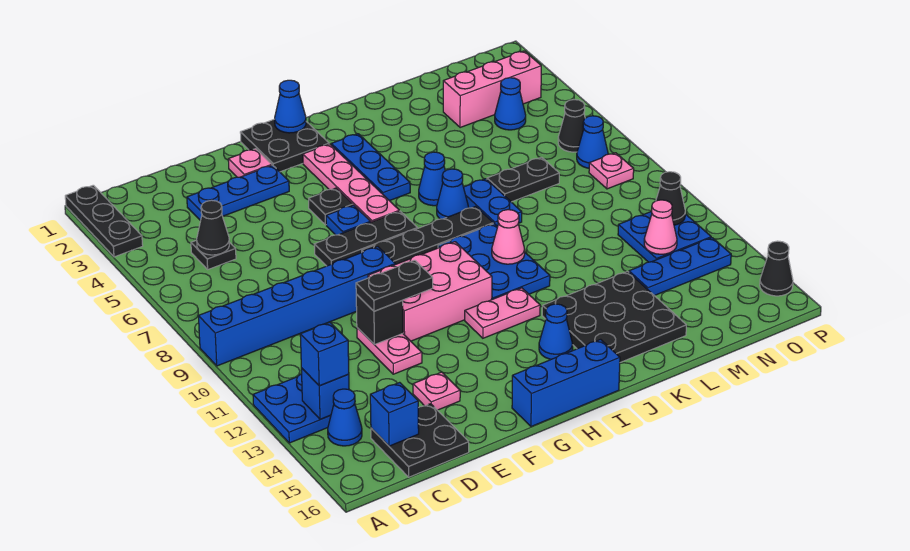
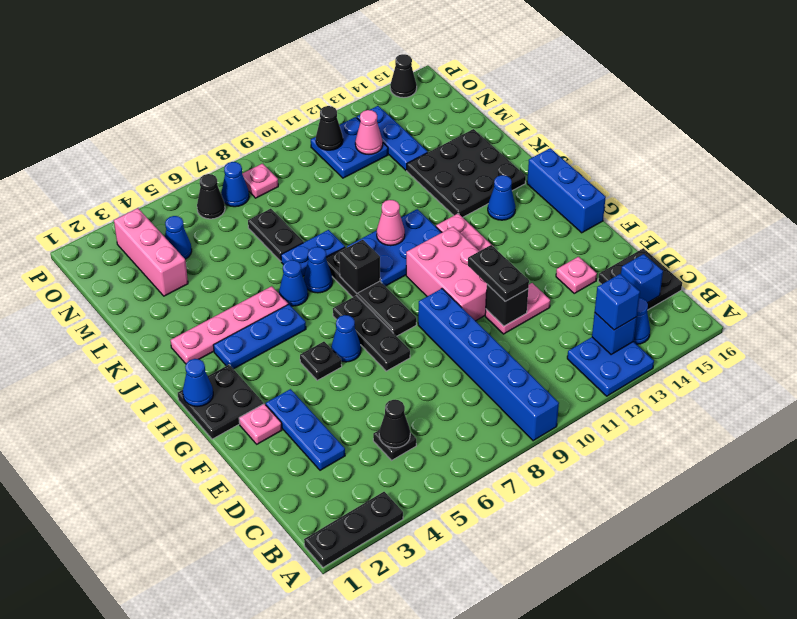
blue plate G6 level 1 -> blue cone G6 level 1
pink plate H3:H6 level 1 -> pink plate J2:J5 level 1
none -> black brick I8 level 2

